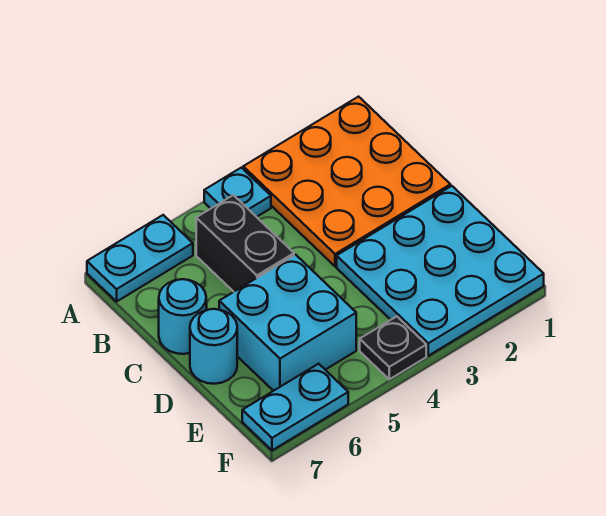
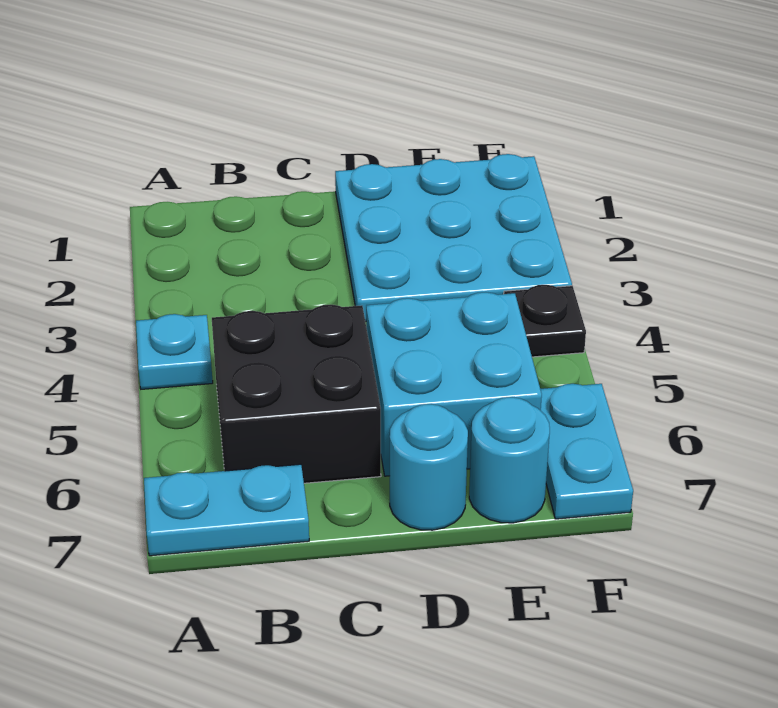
orange plate A1:C3 level 1 -> none
cyan plate A6:A7 level 1 -> cyan plate A7:B7 level 1
black brick B5:C5 level 1 -> black brick B5:C6 level 1
cyan round brick C7 level 1 -> cyan round brick E7 level 1

